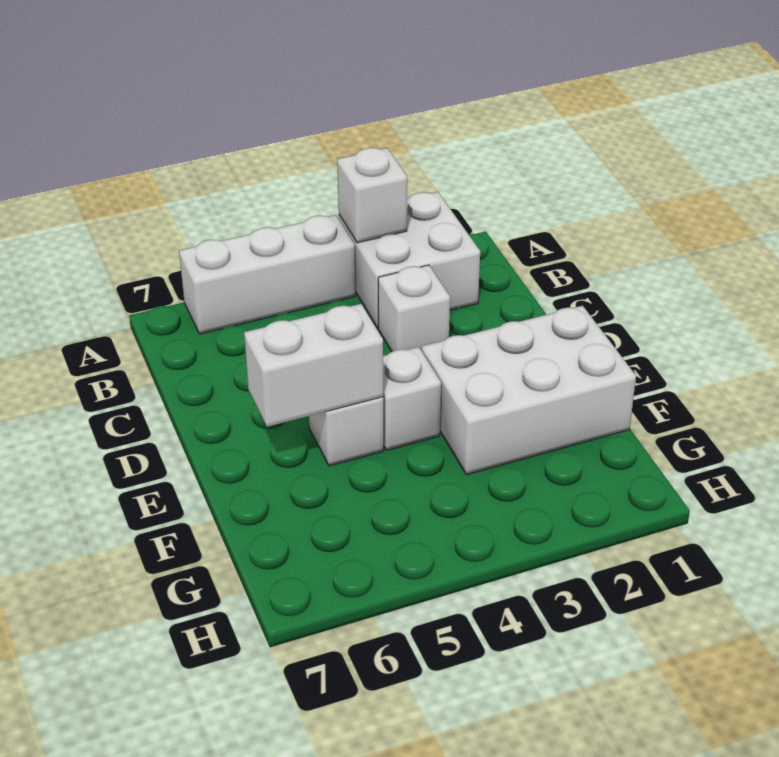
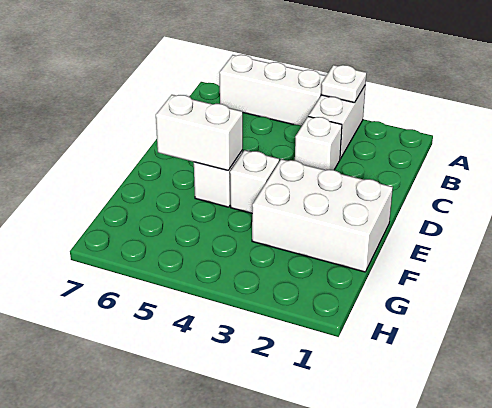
white brick A2:B3 level 1 -> white brick A3:B3 level 1
white brick A3 level 2 -> white plate A3 level 2

